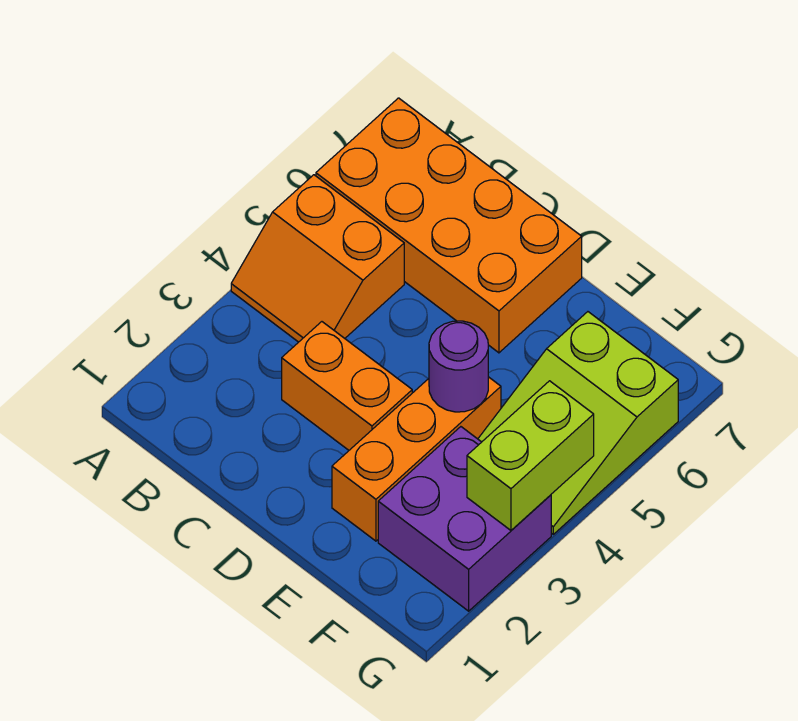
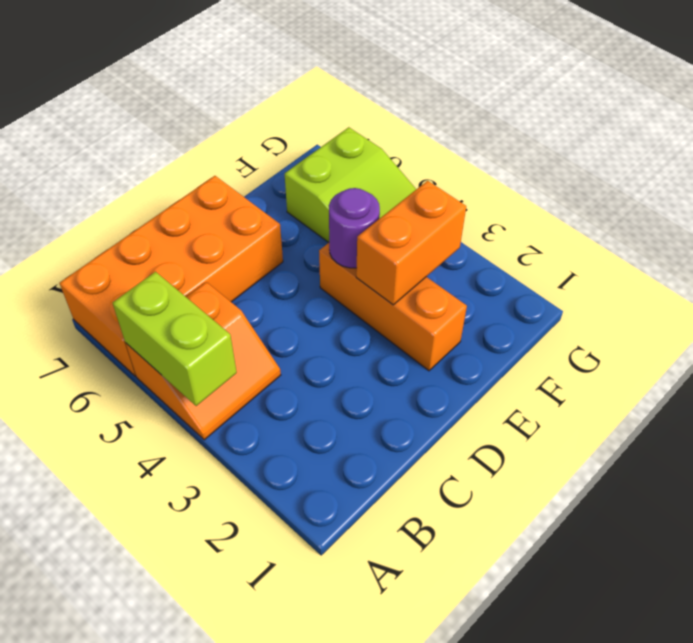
orange brick C3:D3 level 1 -> orange brick E3:F3 level 2
purple brick F2:G3 level 1 -> none
lime brick G3:G4 level 2 -> lime brick A4:A5 level 2

